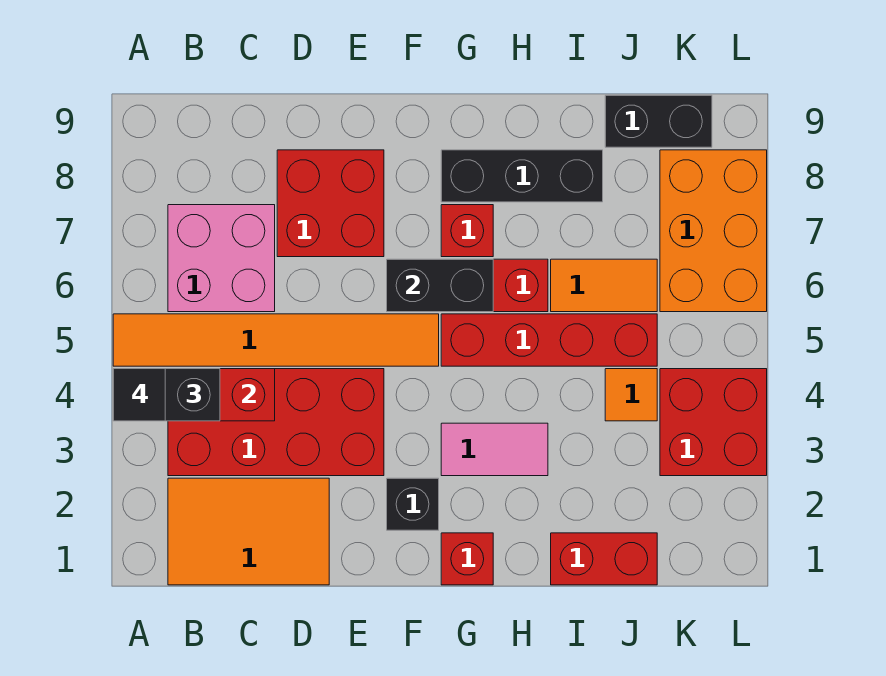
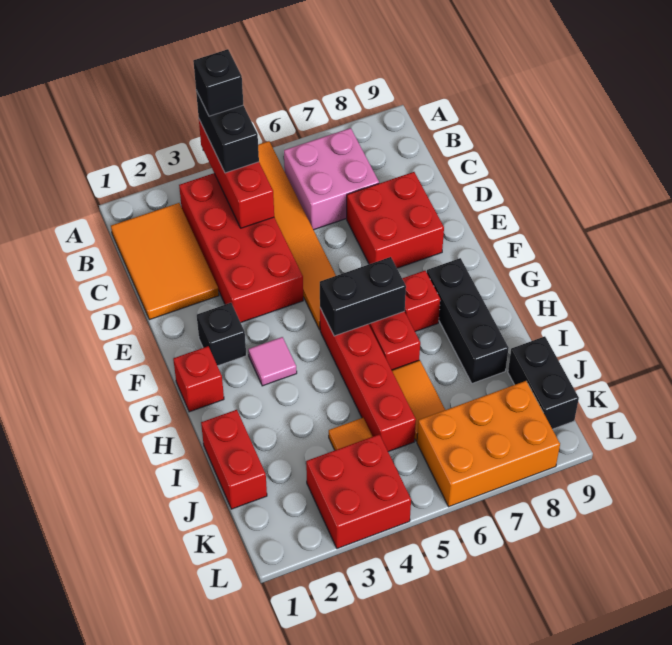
black tile A4 level 4 -> black brick A4 level 4
black brick F6:G6 level 2 -> black brick G5:G6 level 2
pink tile G3:H3 level 1 -> pink tile G3 level 1

